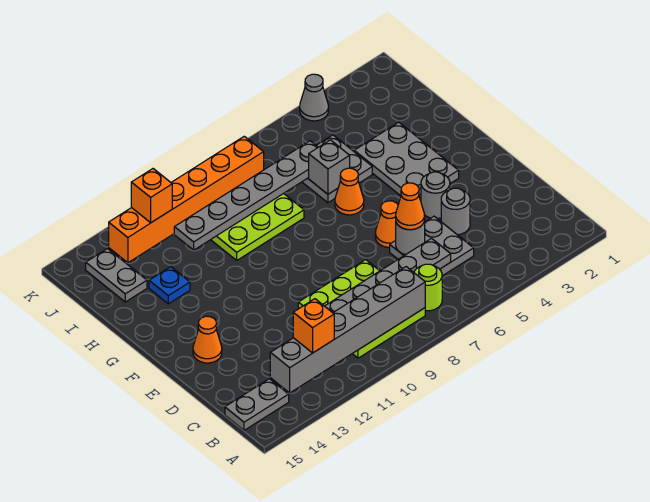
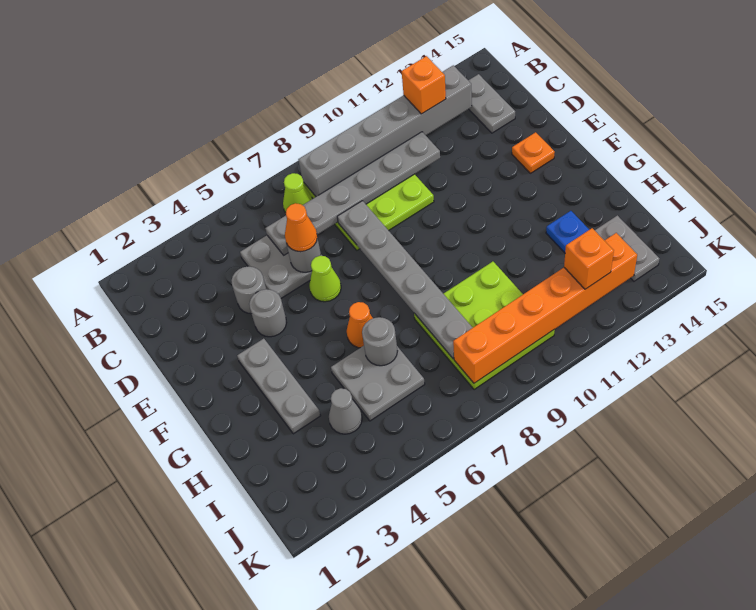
lime round brick B7 level 1 -> lime cone B7 level 1
grey plate B14:B15 level 1 -> grey plate B14:C14 level 1
orange cone E6 level 1 -> lime cone E6 level 1
orange cone E14 level 1 -> orange plate E14 level 1
grey plate F3:H4 level 1 -> grey plate F3:H3 level 1
grey brick H6 level 2 -> grey round brick H6 level 2
grey plate I6:I11 level 2 -> grey plate D8:I8 level 2
grey cone K4 level 1 -> grey cone I4 level 1

